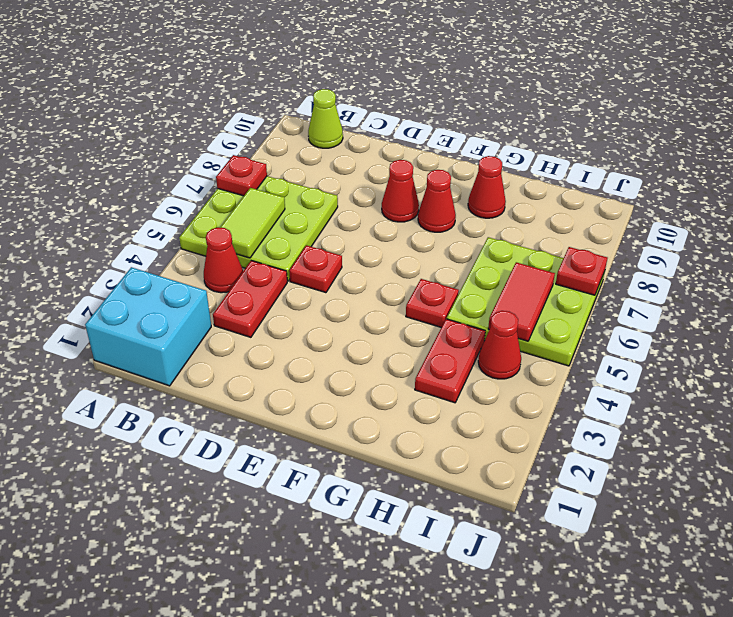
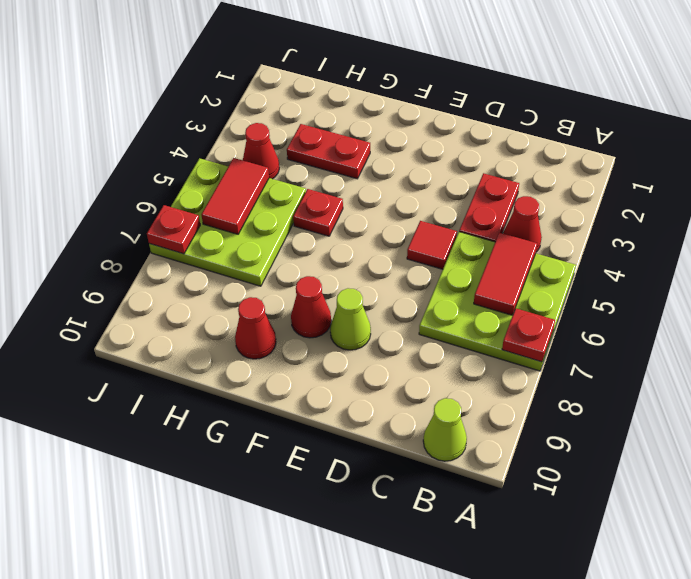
cyan brick A1:B2 level 1 -> none
lime tile B5:B6 level 2 -> red tile B5:B6 level 2
red plate D5 level 1 -> red tile D5 level 1
red cone E8 level 1 -> lime cone E8 level 1
red plate H3:H4 level 1 -> red plate G3:H3 level 1

